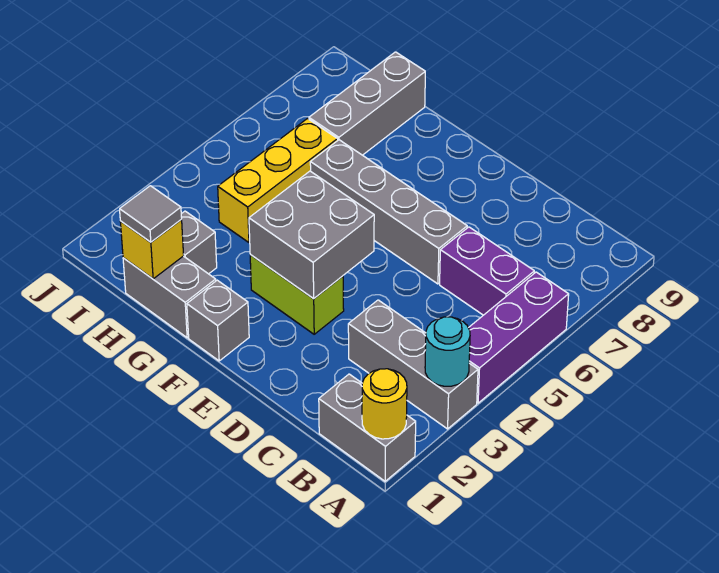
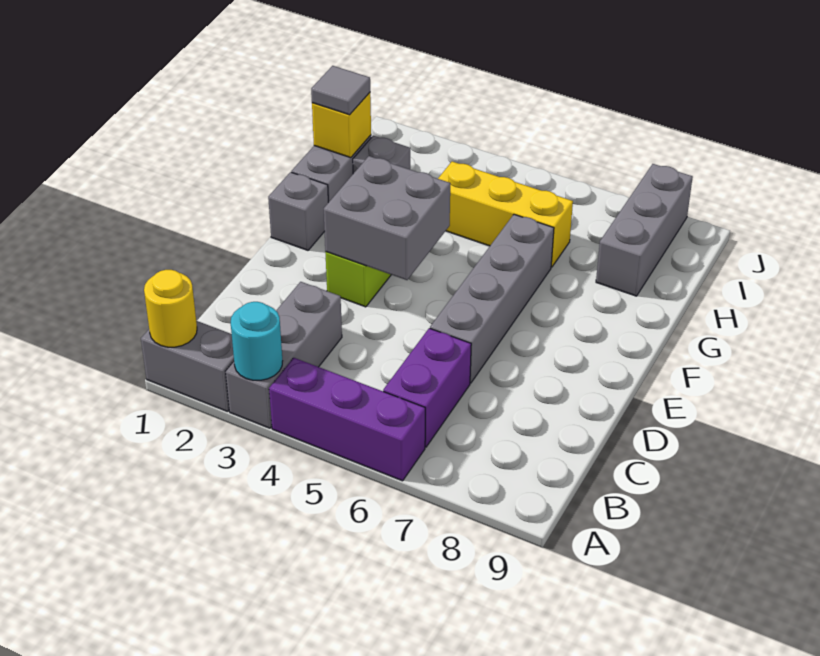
grey brick A1:B1 level 1 -> grey brick A1:A2 level 1
grey brick H7:H9 level 1 -> grey brick H8:J8 level 1

